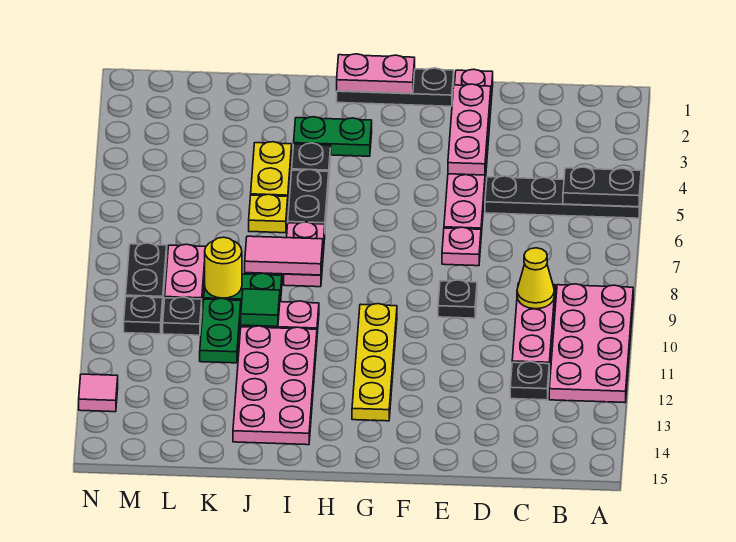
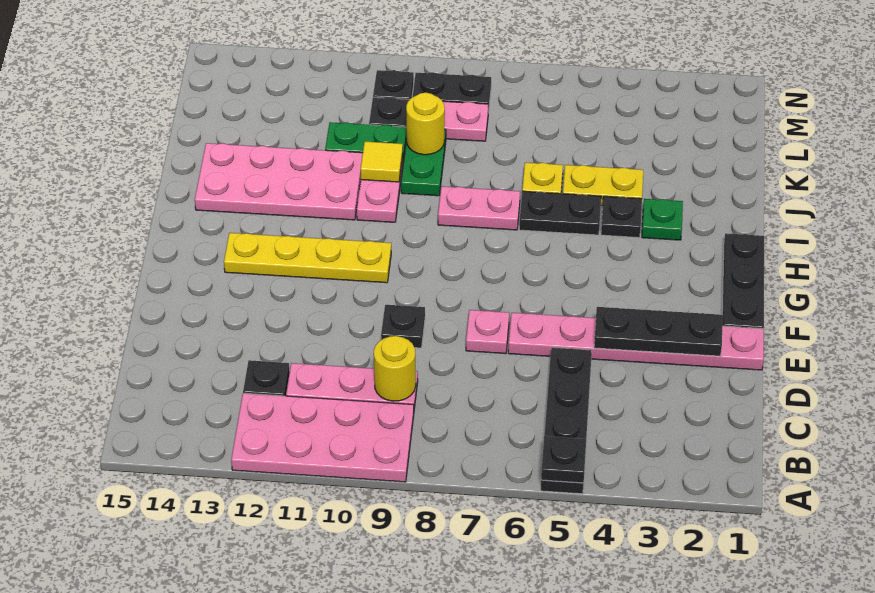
black plate A5:B5 level 2 -> black plate A5 level 2
yellow cone C9 level 2 -> yellow round brick C9 level 2
pink plate E2:E4 level 2 -> black plate E2:E4 level 2
pink plate G1:H1 level 2 -> none
green plate H3:I3 level 1 -> green plate I3 level 1
pink tile I8:J8 level 2 -> none
green tile J10 level 2 -> yellow tile J10 level 2
pink tile N13 level 1 -> none

